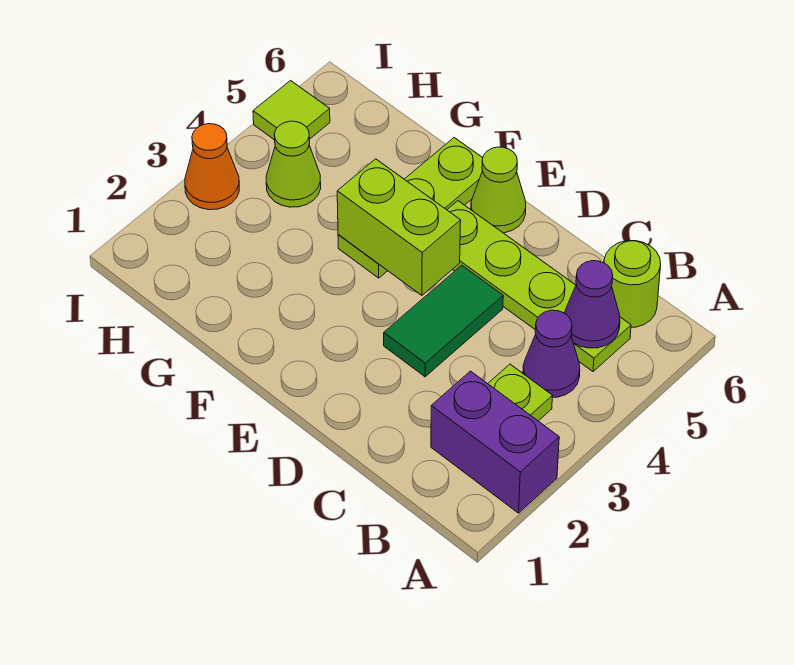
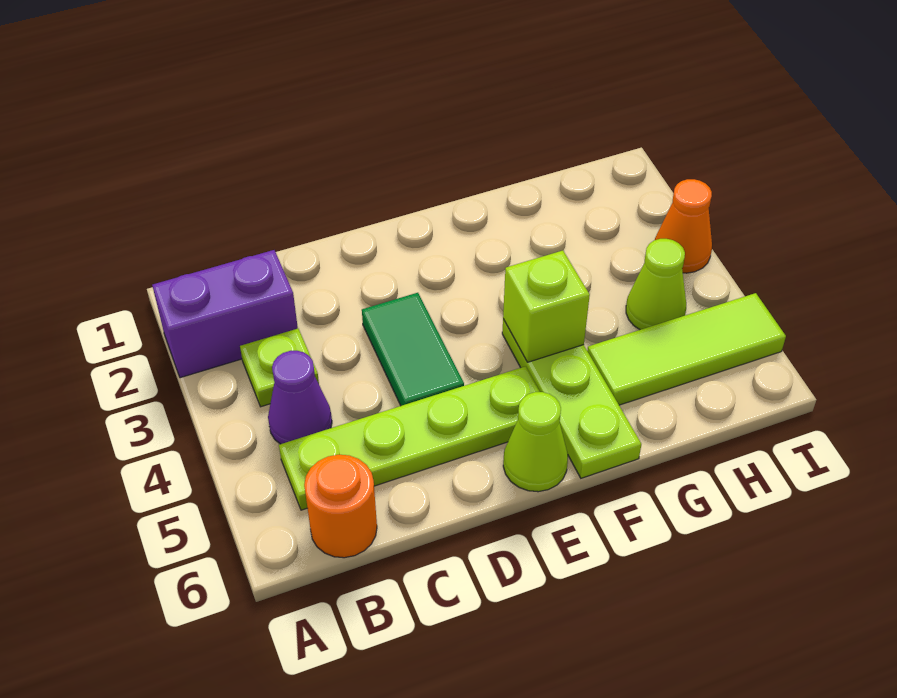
purple cone B5 level 2 -> none
lime round brick B6 level 1 -> orange round brick B6 level 1
lime brick E4:F4 level 2 -> lime brick F4 level 2
lime tile I5 level 1 -> lime tile G5:I5 level 1

